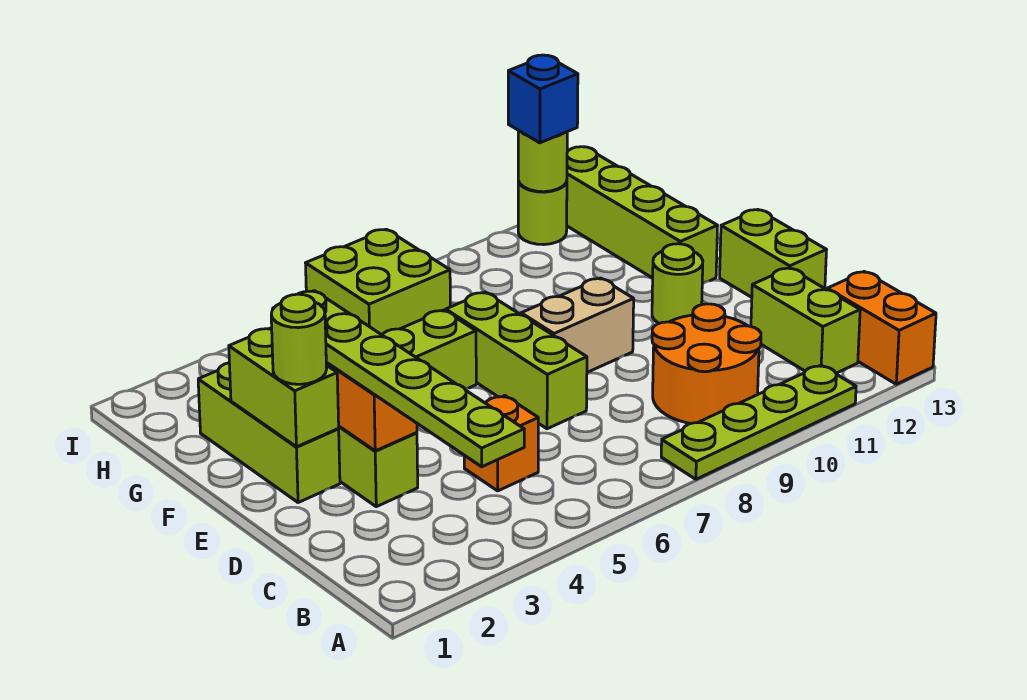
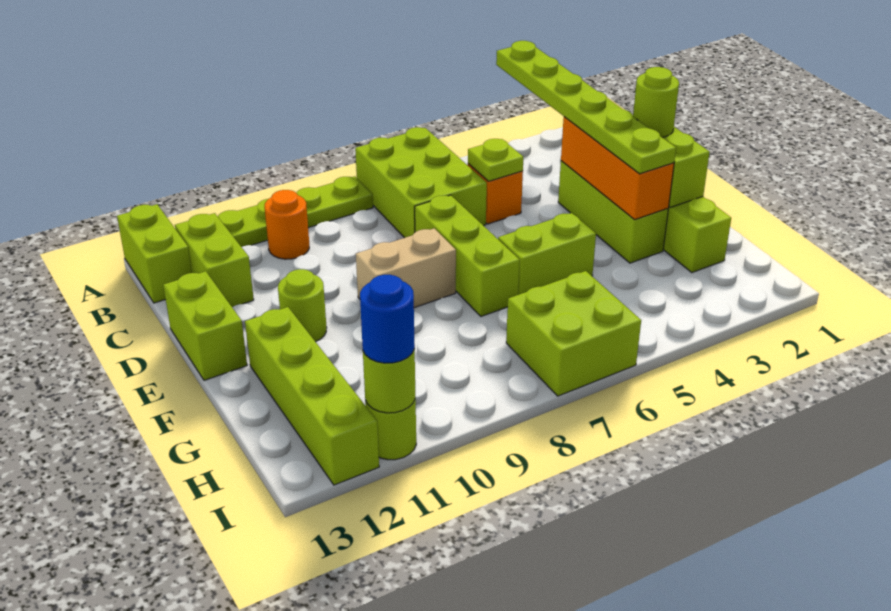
none -> lime brick A6:C7 level 1
orange brick A13:B13 level 1 -> lime brick A13:B13 level 1
orange round brick B9:C10 level 1 -> orange round brick B10 level 1
none -> lime plate C5 level 2
blue brick I11 level 3 -> blue round brick I11 level 3

